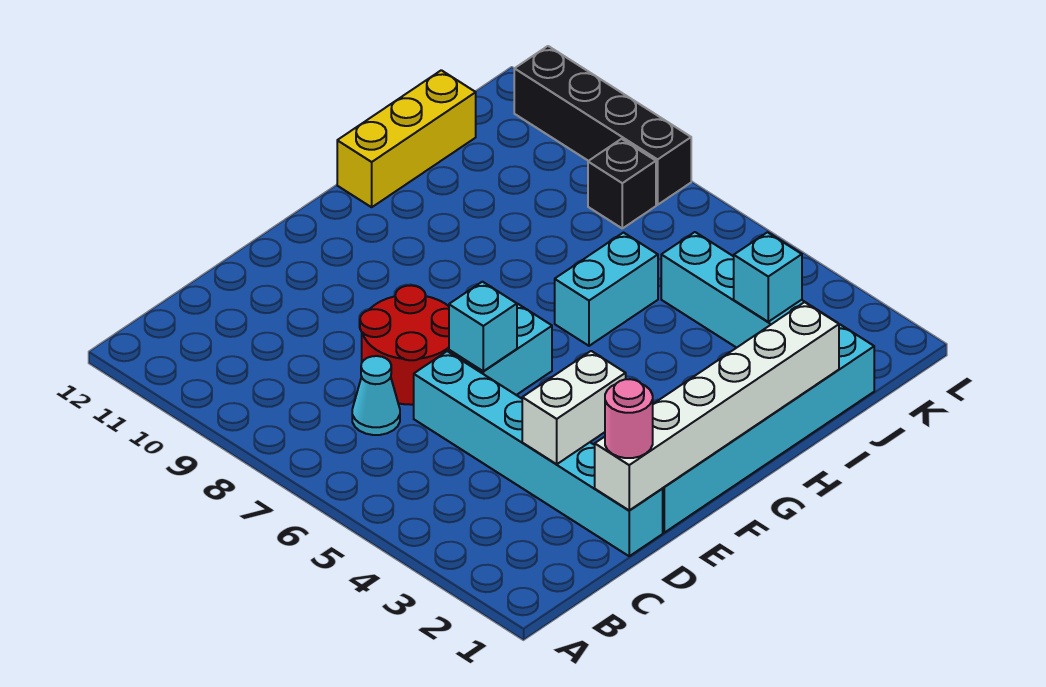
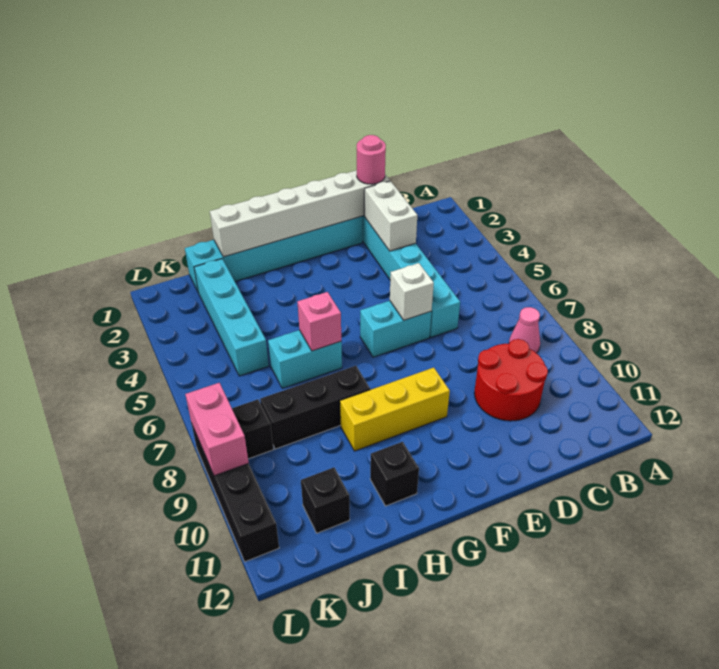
none -> pink cone B8 level 1
cyan cone C7 level 1 -> none
white brick D3:E3 level 2 -> white brick D2:D3 level 2
red round brick D7:E8 level 1 -> red round brick C9:D10 level 1
cyan brick E6 level 2 -> white brick E6 level 2
none -> pink brick H6 level 2
none -> black brick H8:J8 level 1
none -> black brick H11 level 1
yellow brick H12:J12 level 1 -> yellow brick F9:H9 level 1
cyan brick J3 level 2 -> none
none -> black brick J11 level 1
none -> pink brick L8:L9 level 2

